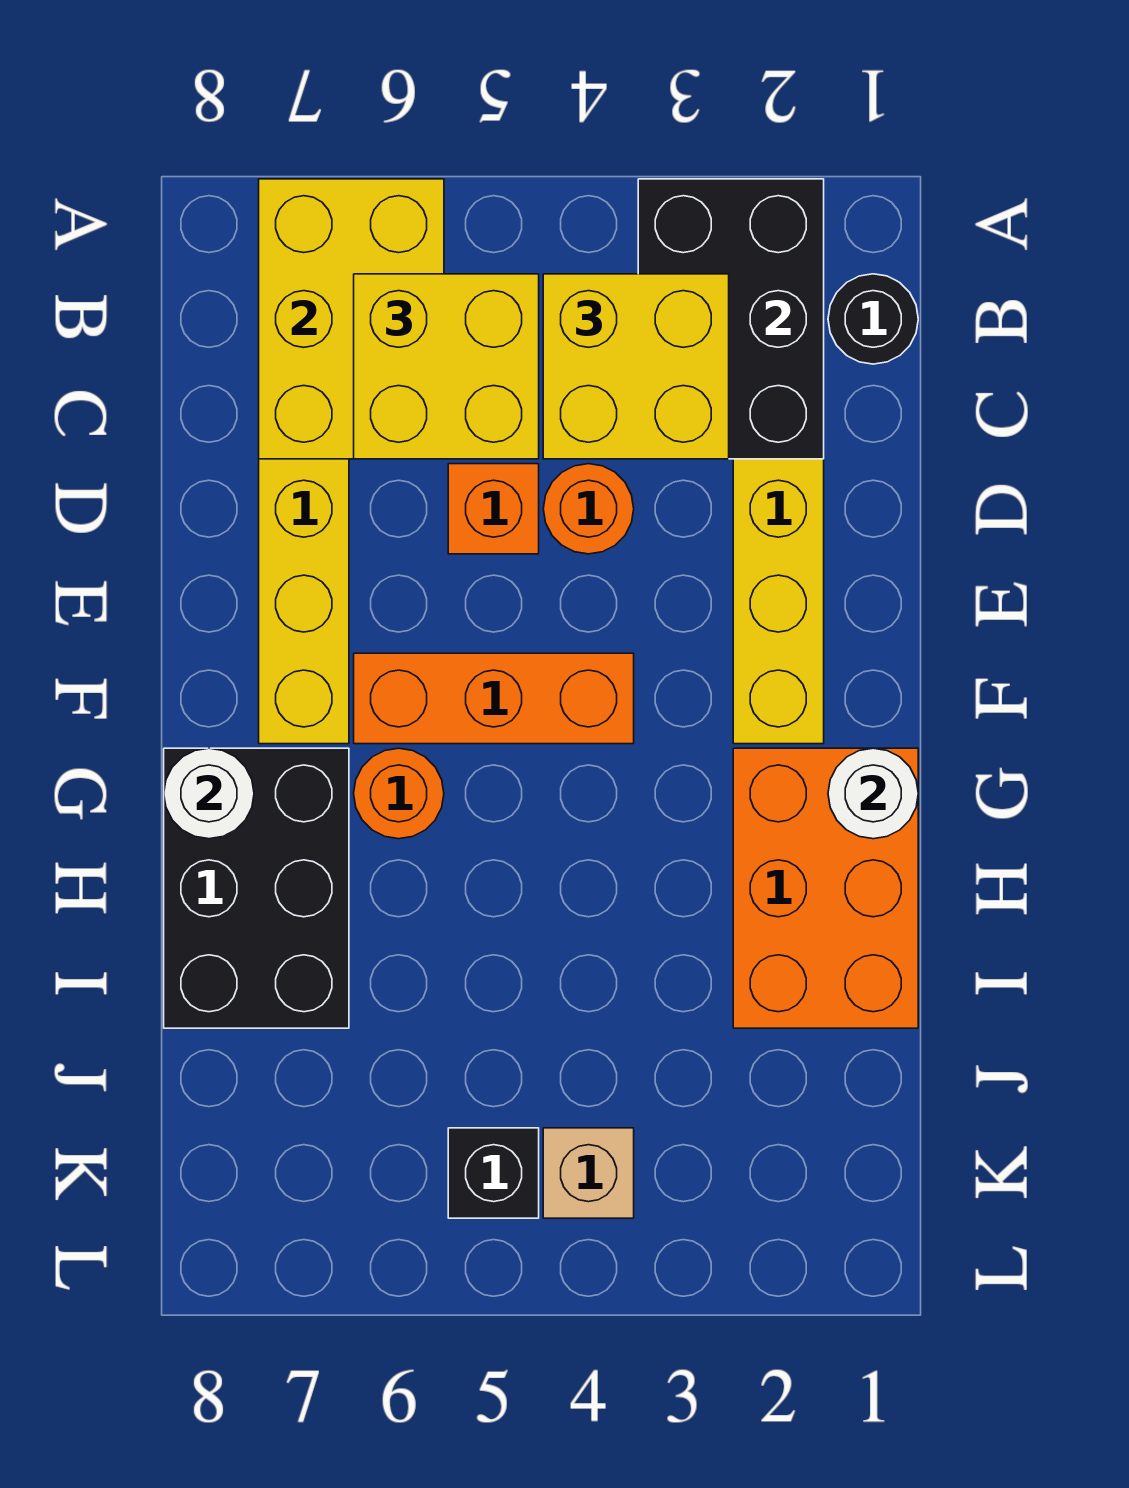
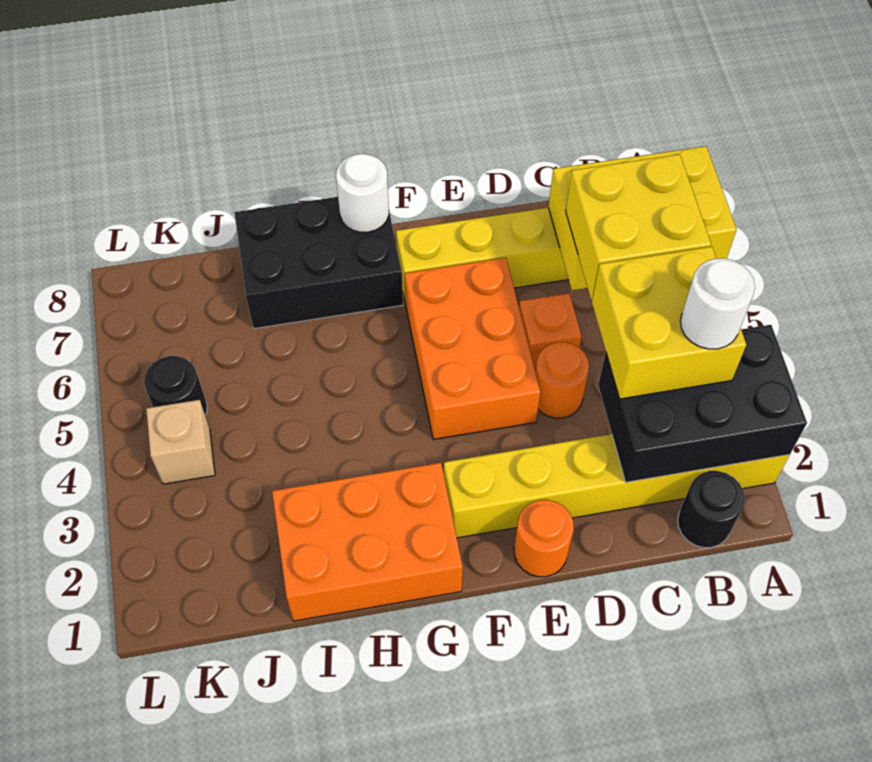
orange brick F4:F6 level 1 -> orange brick E4:F6 level 1
white round brick G1 level 2 -> white round brick B3 level 4
orange round brick G6 level 1 -> orange round brick E1 level 1
black brick K5 level 1 -> black round brick K5 level 1

